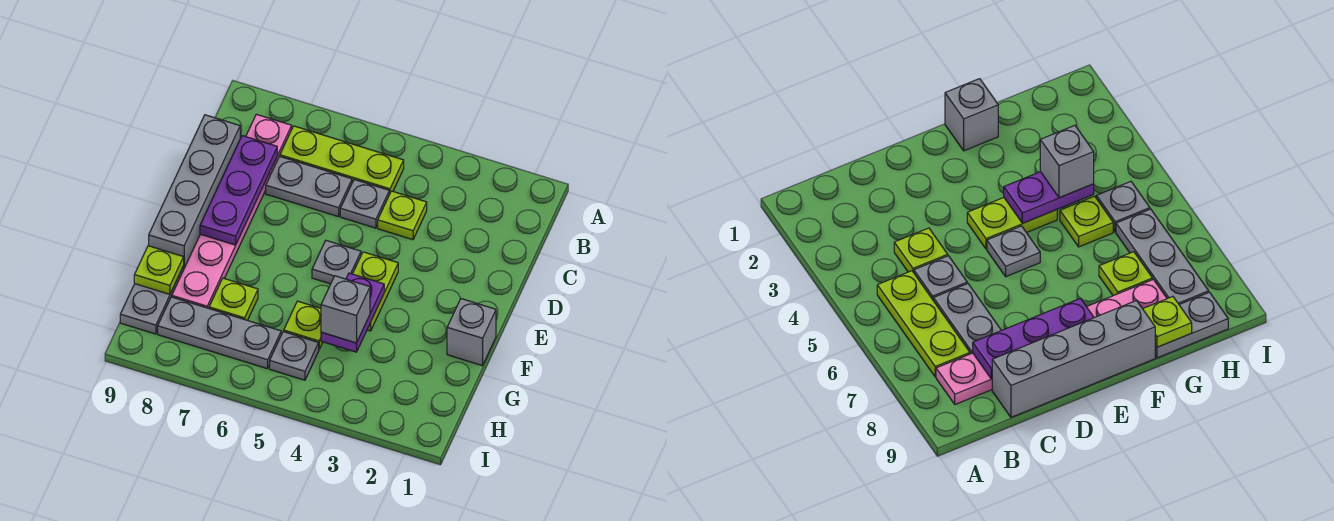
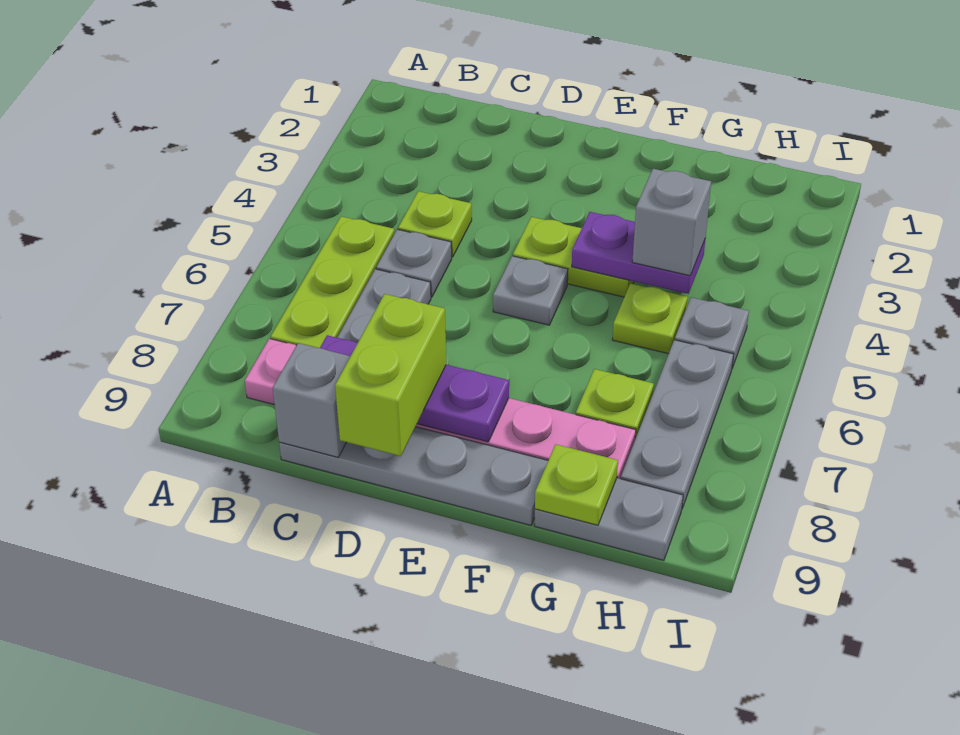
grey brick C9:F9 level 1 -> grey plate C9:F9 level 1
none -> lime brick D8:D9 level 3
grey brick F1 level 1 -> grey brick C9 level 2

